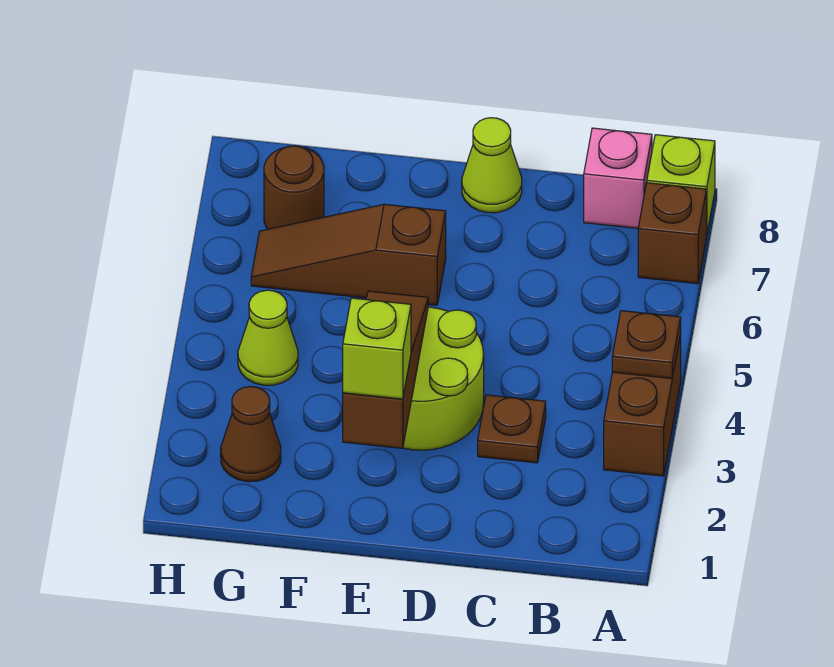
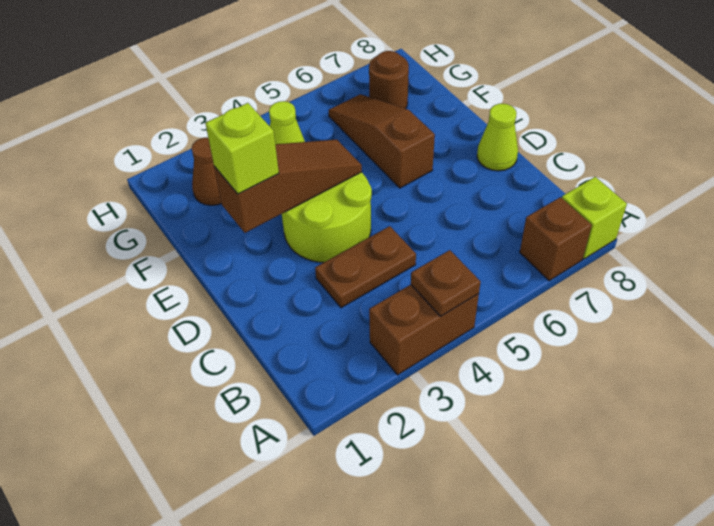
pink brick B8 level 1 -> none
brown plate C3 level 1 -> brown plate C3:C4 level 1

